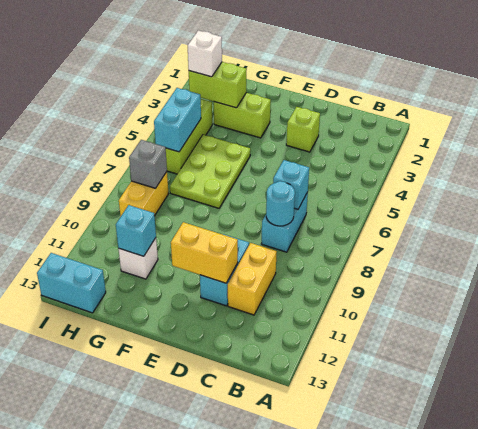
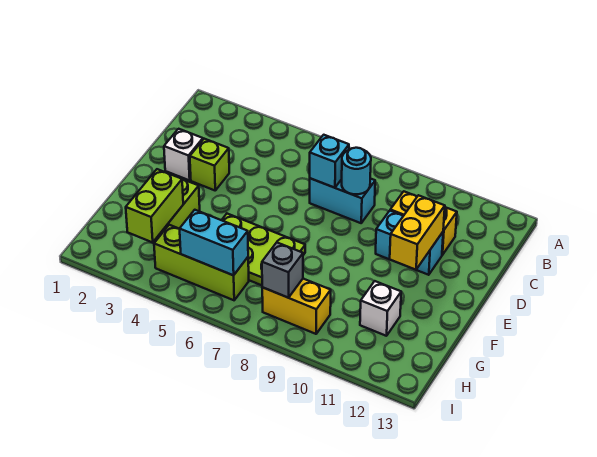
cyan brick G11 level 2 -> none
white brick H3 level 3 -> white brick D2 level 1
cyan brick H13:I13 level 1 -> none

